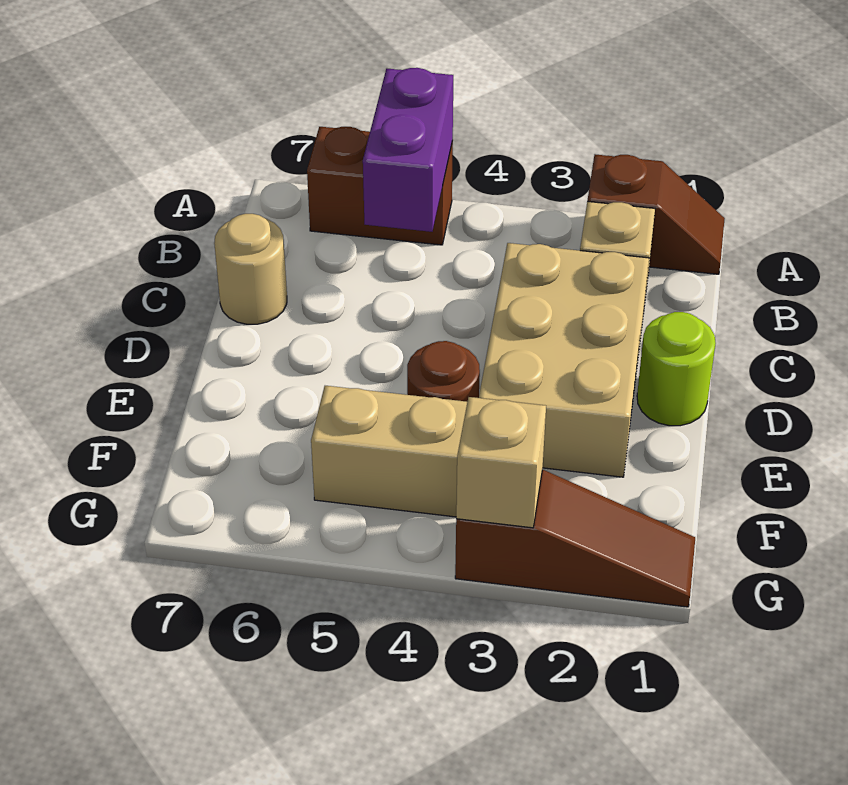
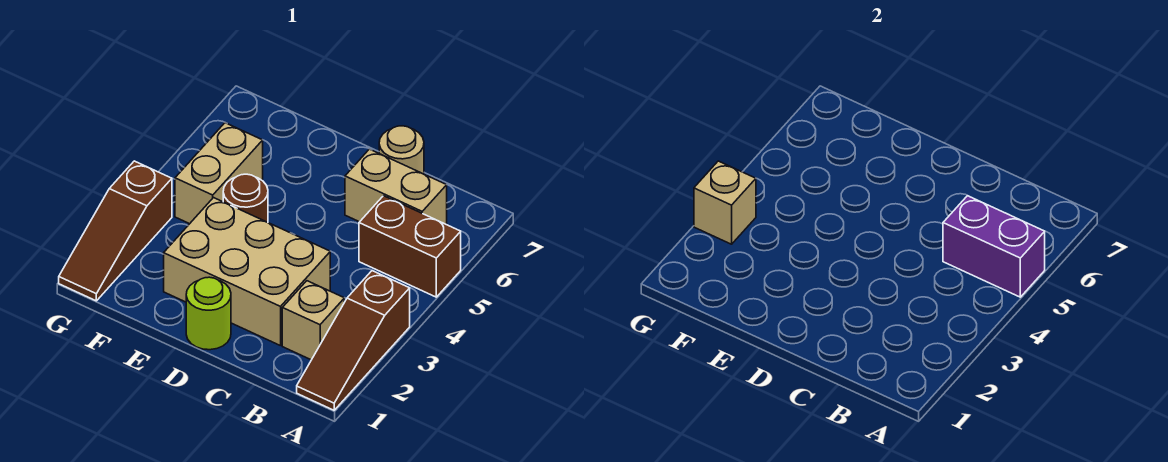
brown slope A1:A2 level 1 top 2 -> brown slope A1:A3 level 1 top 3
brown brick A5:A6 level 1 -> brown brick A5:B5 level 1
none -> tan brick B6:C6 level 1

